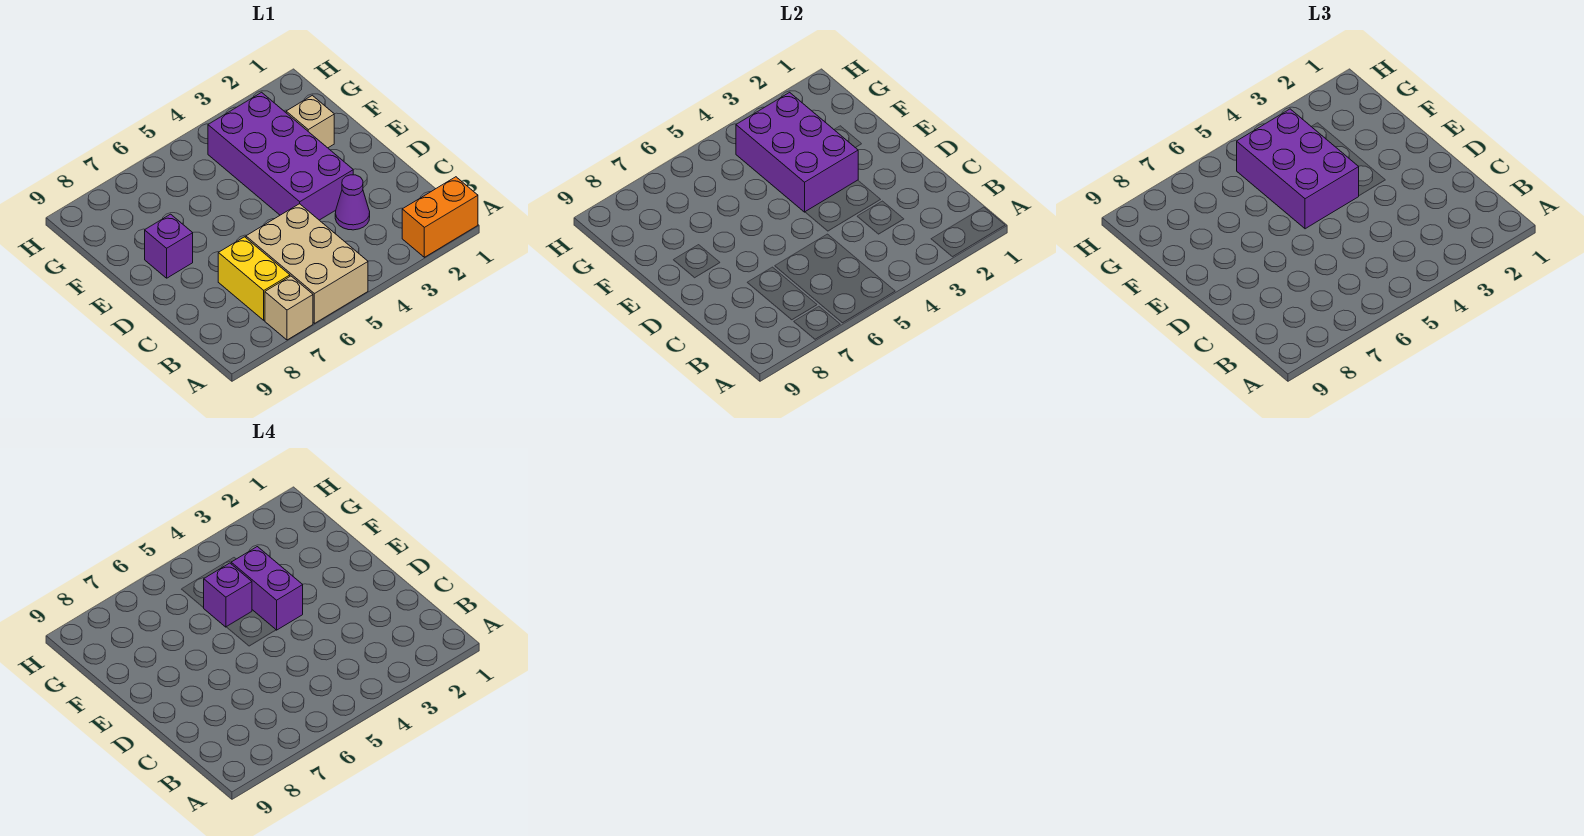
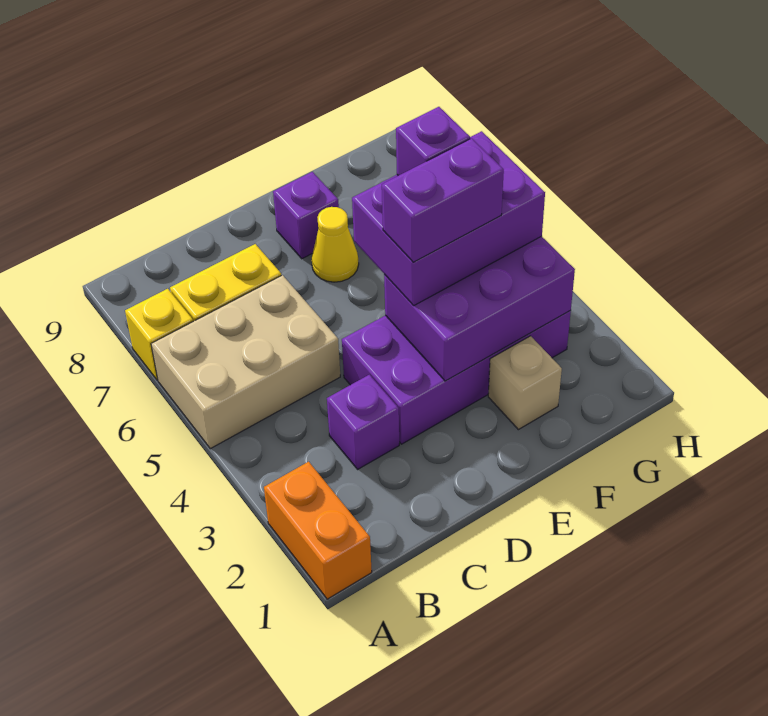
tan brick A7 level 1 -> yellow brick A7 level 1
purple cone C3 level 1 -> purple brick C3 level 1
none -> yellow cone E7 level 1

